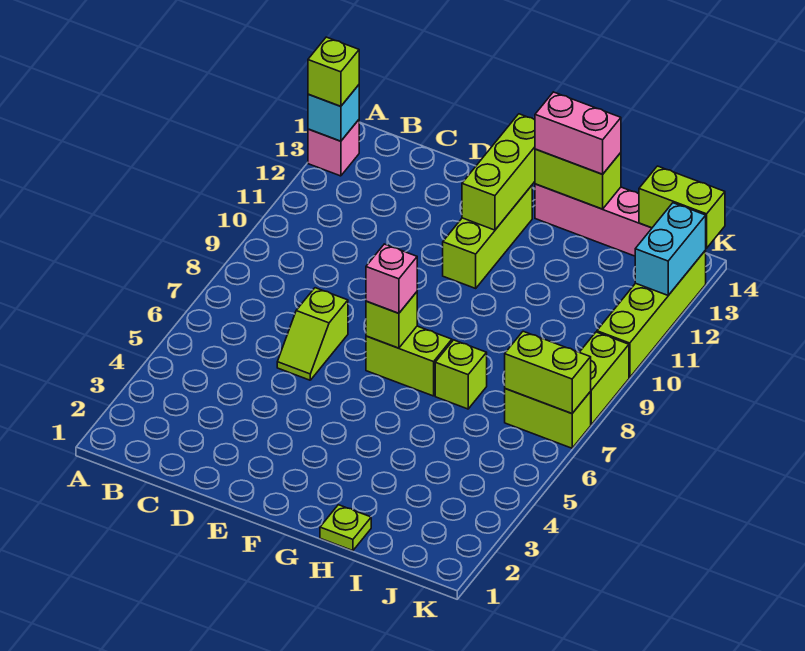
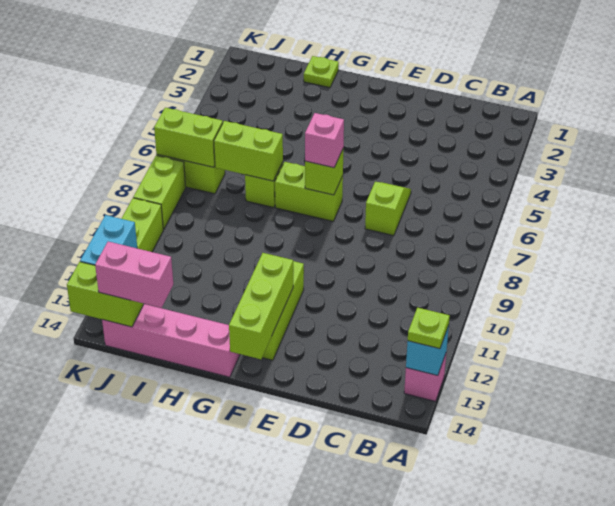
lime brick A13 level 3 -> lime plate A13 level 3
lime brick G14:H14 level 2 -> lime brick H7:I7 level 2
pink brick G14:H14 level 3 -> pink brick I14:J14 level 3

